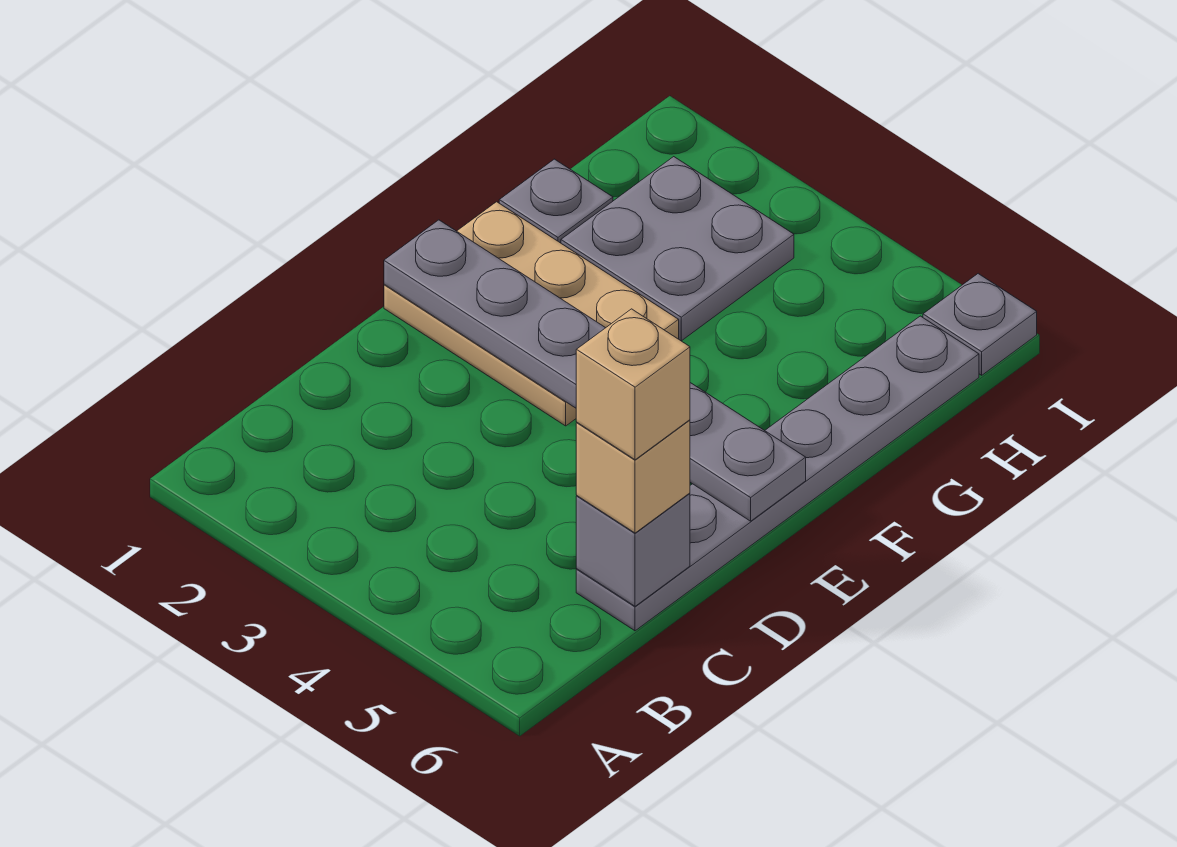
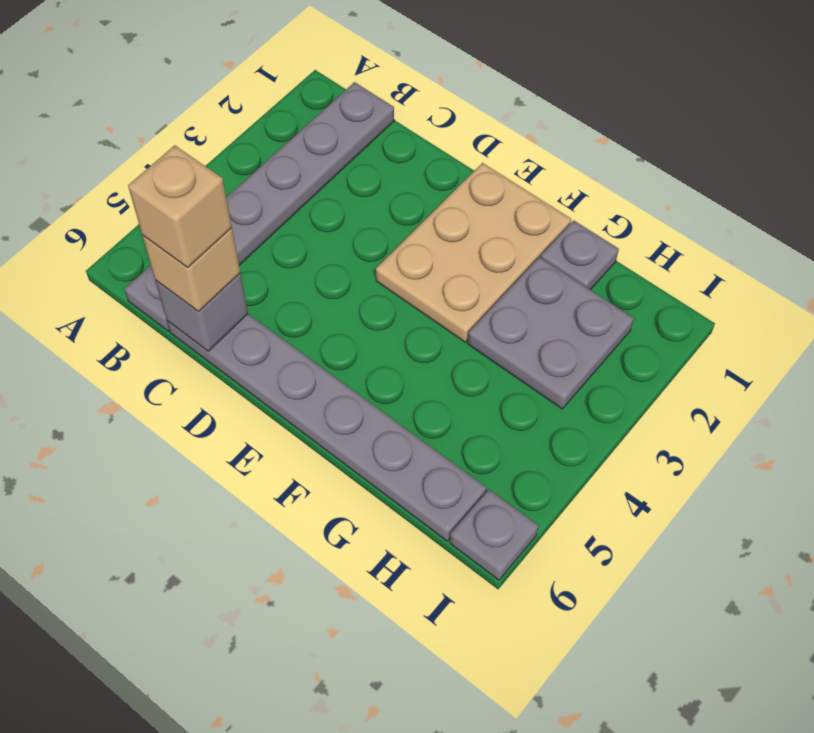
grey plate E1:E6 level 2 -> grey plate B1:B6 level 1

